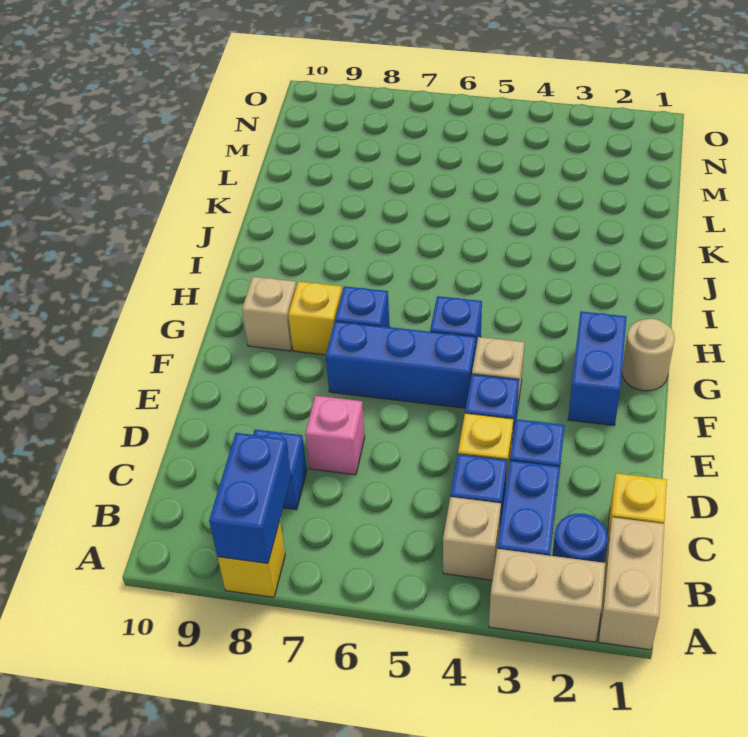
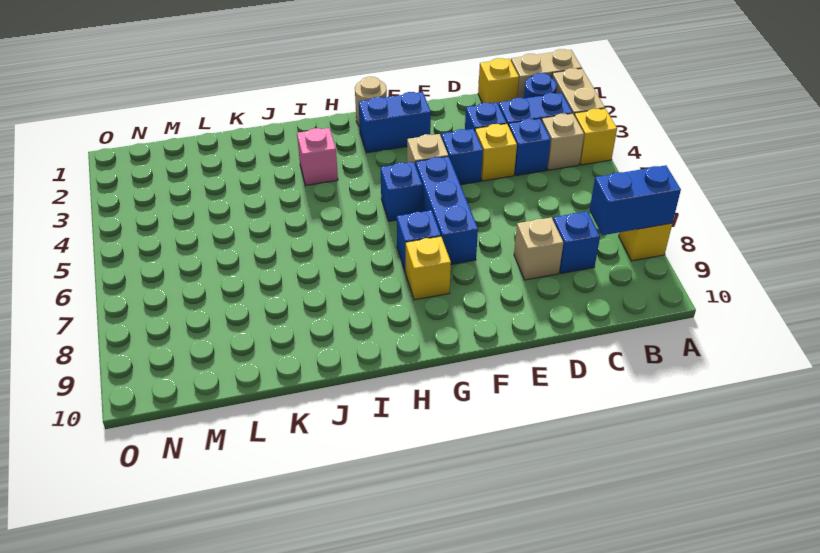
none -> yellow brick A4 level 1
pink brick D7 level 1 -> pink brick I3 level 1
tan brick G9 level 1 -> tan brick D8 level 1

